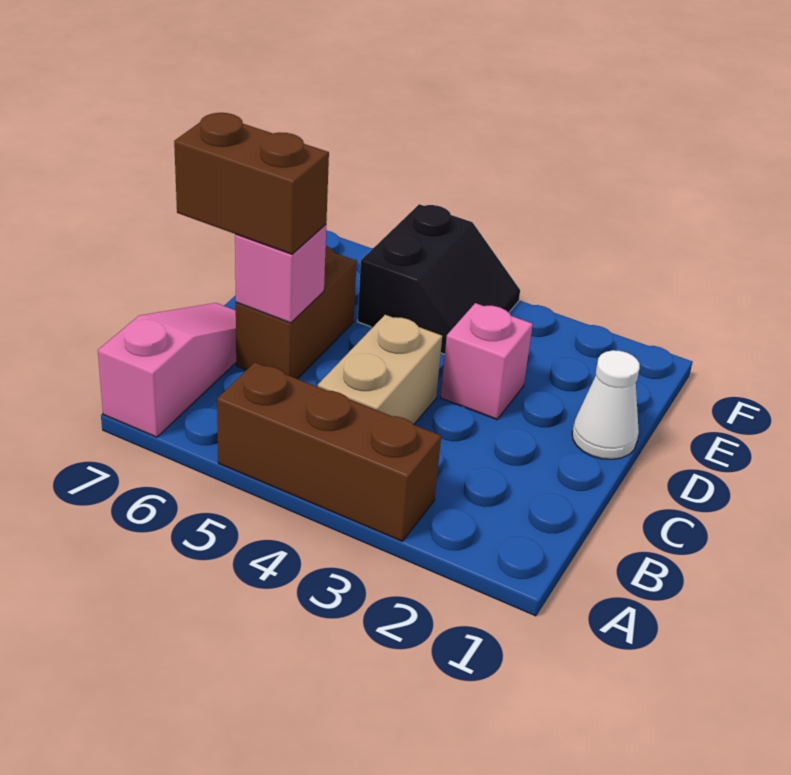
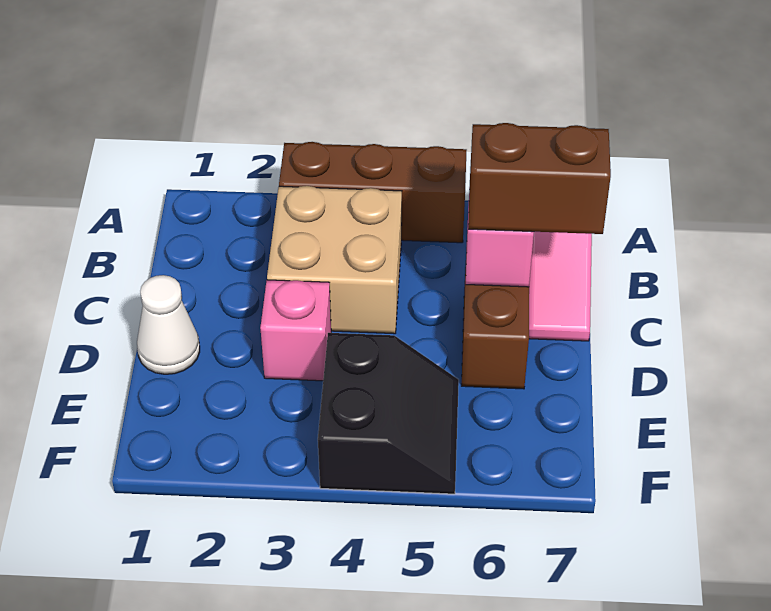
tan brick B4:C4 level 1 -> tan brick B3:C4 level 1
black slope E4:F5 level 1 top 5 -> black slope E4:F5 level 1 top 4

